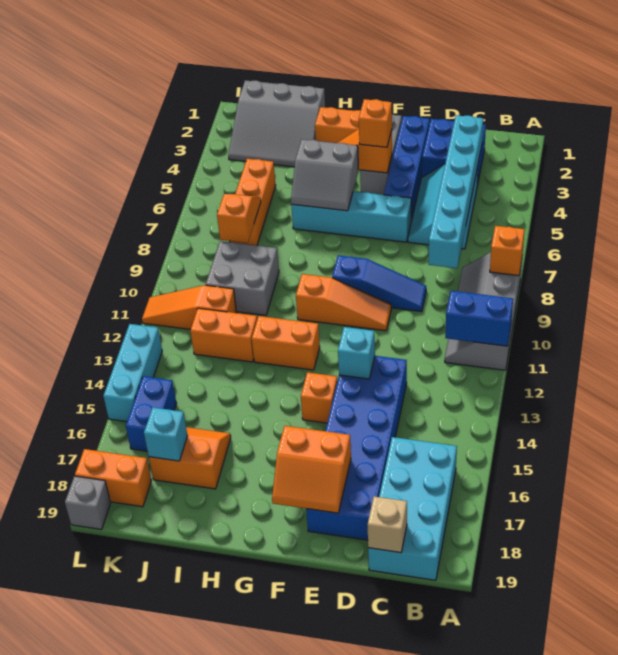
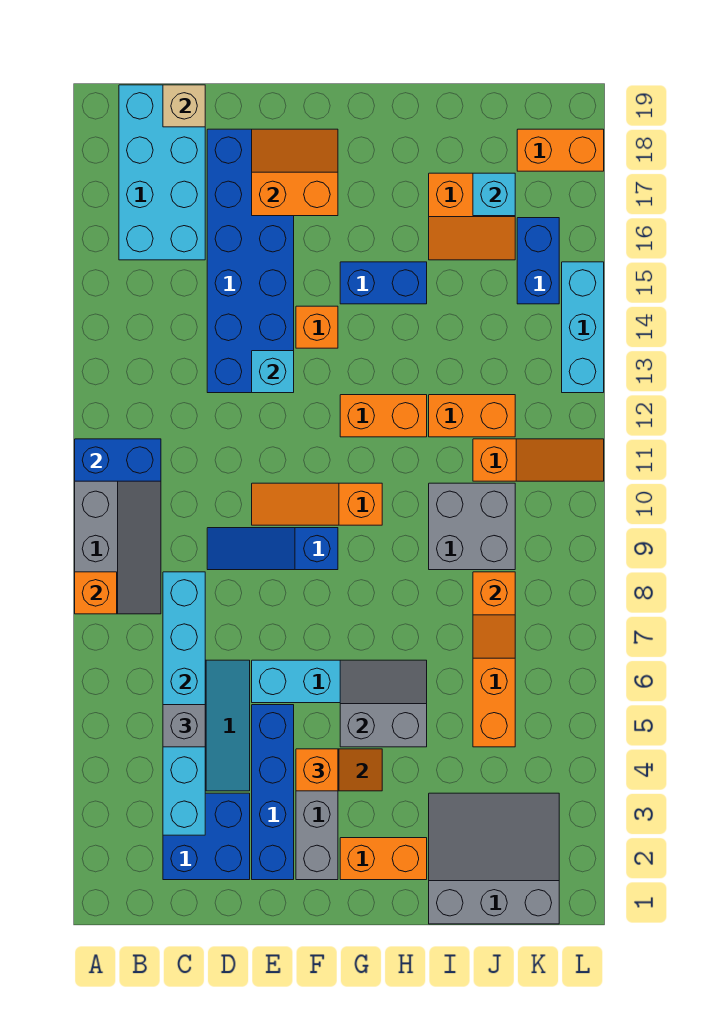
none -> blue brick G15:H15 level 1
grey brick L19 level 1 -> grey brick C5 level 3

